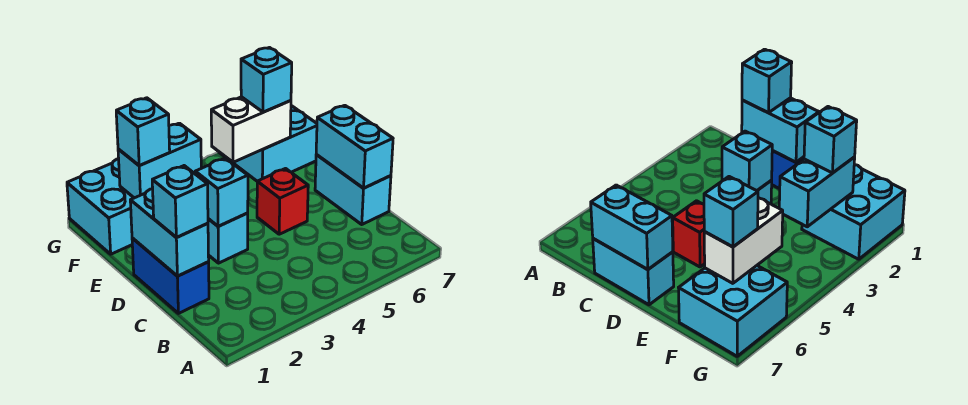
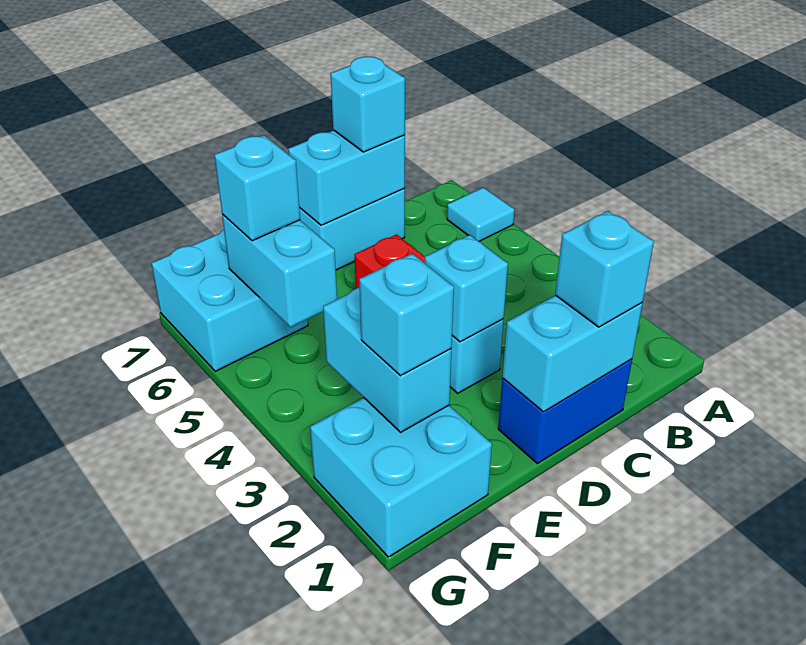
none -> cyan tile A6 level 1
none -> cyan brick C7 level 3
white brick F5:F6 level 2 -> cyan brick F5:F6 level 2

